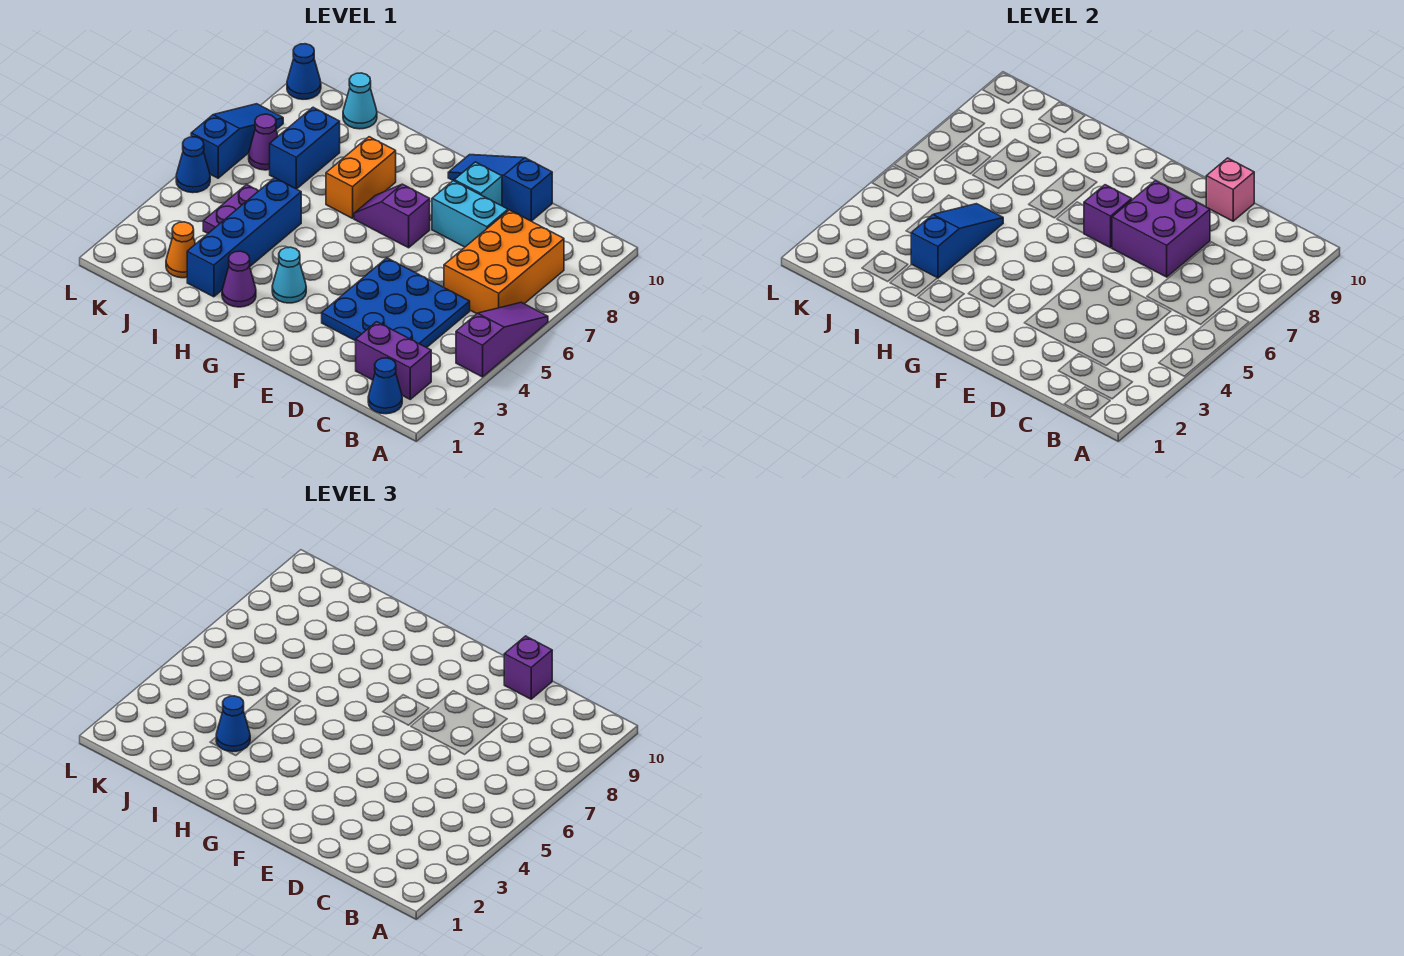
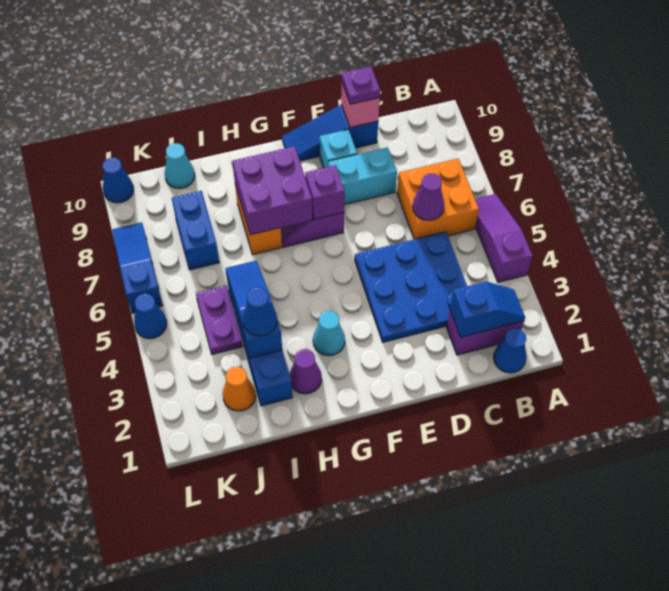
none -> blue slope B2:C2 level 2 top C
orange brick B6:C8 level 1 -> orange brick B6:C7 level 1
purple brick D7:E8 level 2 -> purple brick G7:H8 level 2
purple brick D10 level 3 -> purple plate D10 level 3
purple cone K7 level 1 -> purple cone C6 level 2

